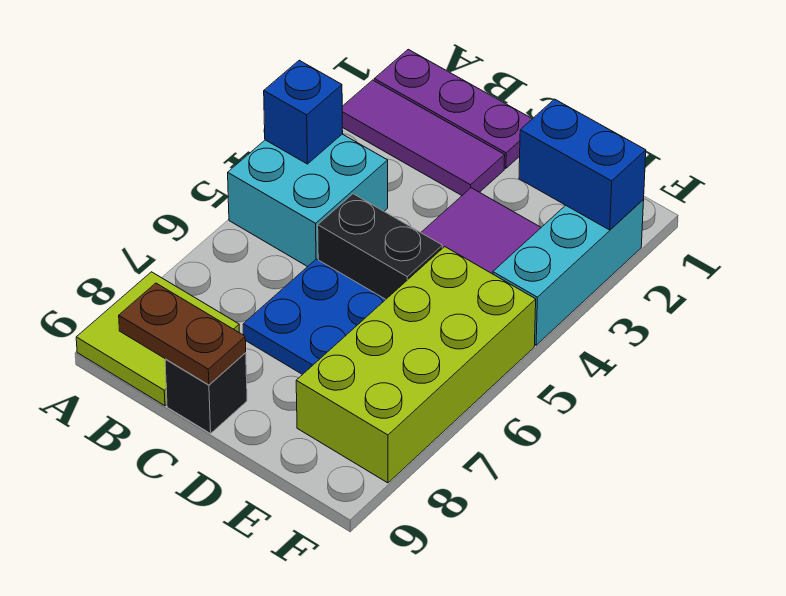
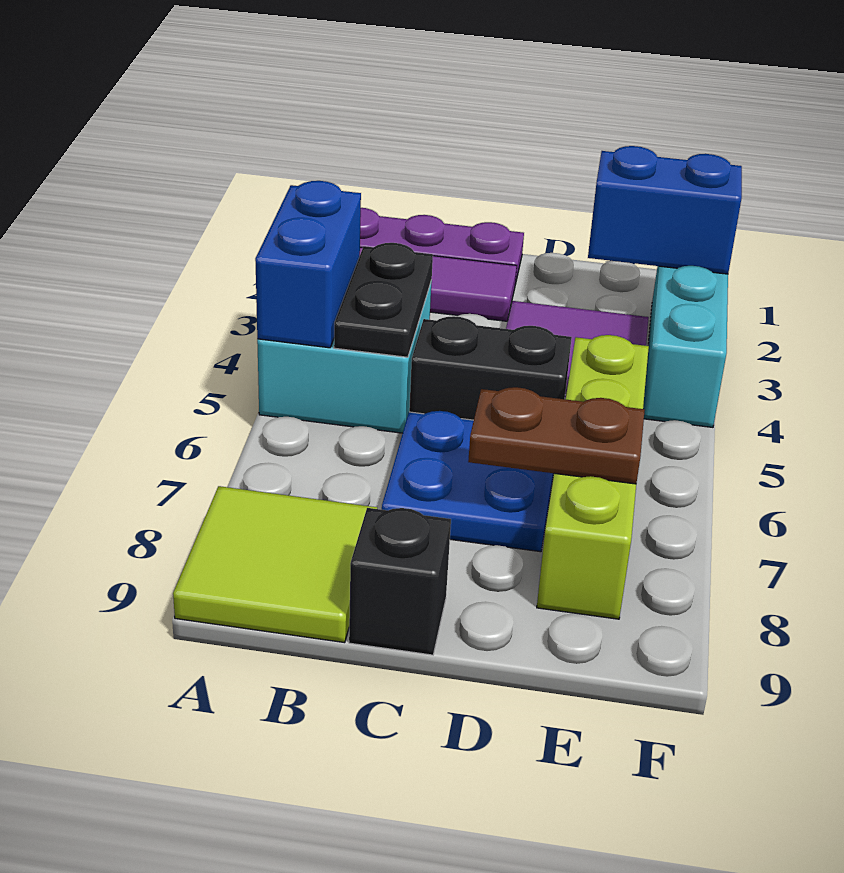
blue brick A4 level 2 -> blue brick A4:A5 level 2
none -> black plate B4:B5 level 2
brown plate B9:C9 level 2 -> brown plate D7:E7 level 2
lime brick E5:F8 level 1 -> lime brick E5:E8 level 1

